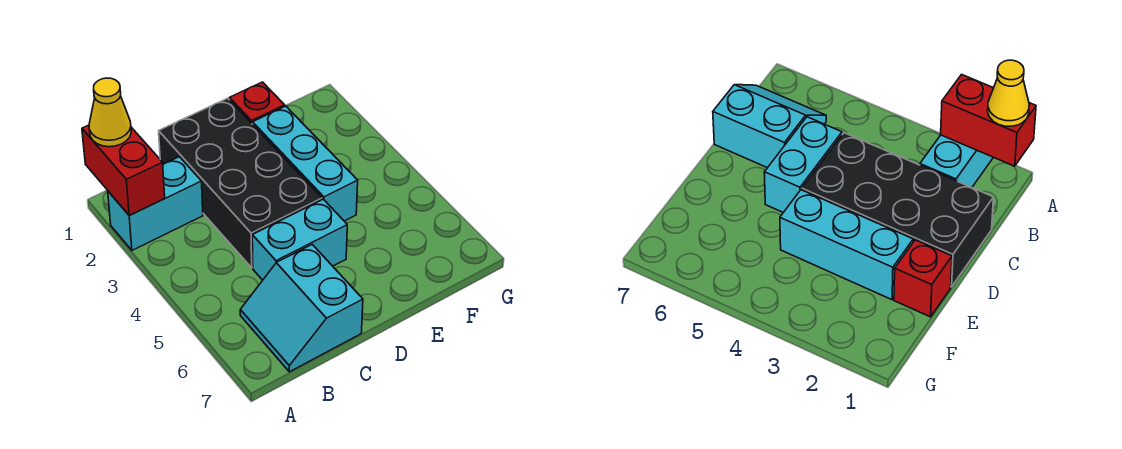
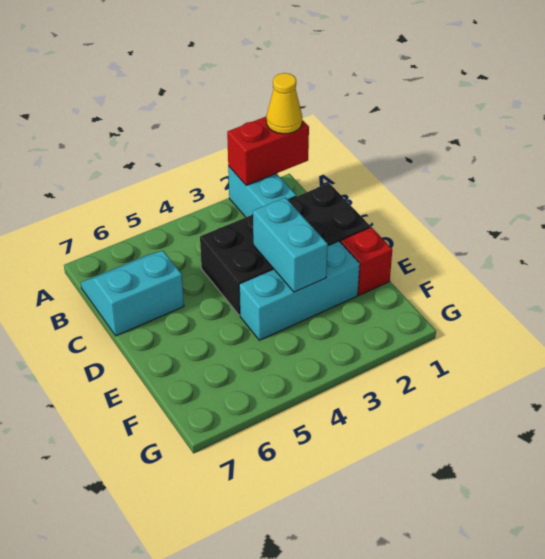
cyan brick C5:D5 level 1 -> cyan brick D3:E3 level 2

